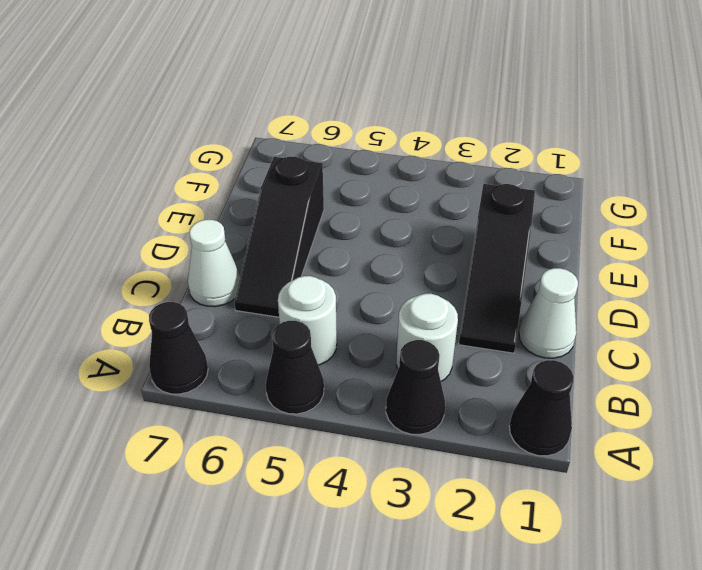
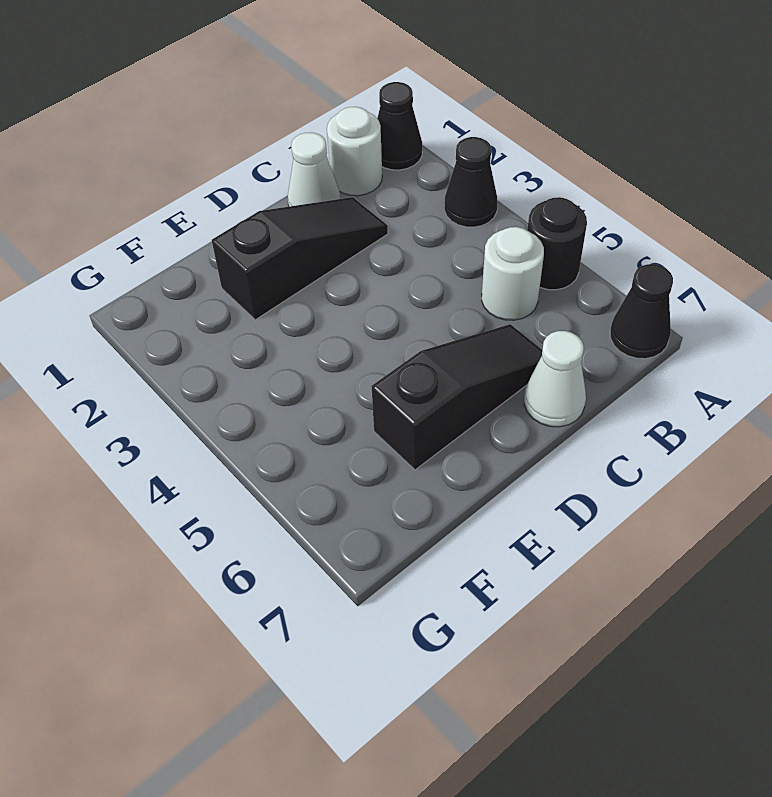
black cone A5 level 1 -> black round brick A5 level 1
white round brick B3 level 1 -> white round brick B1 level 1

